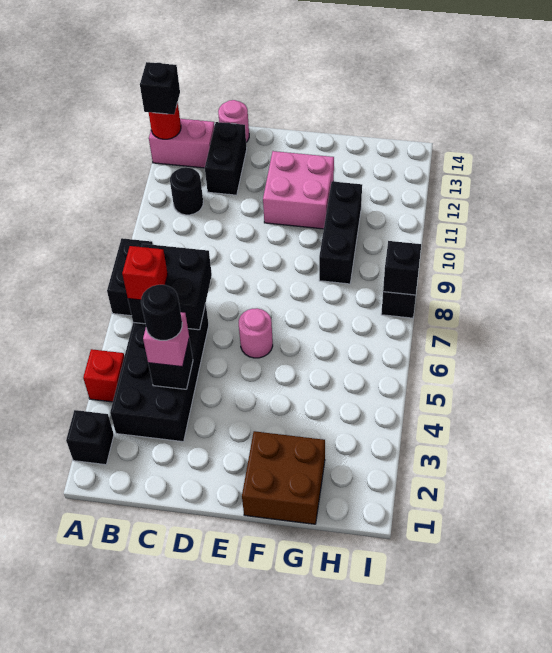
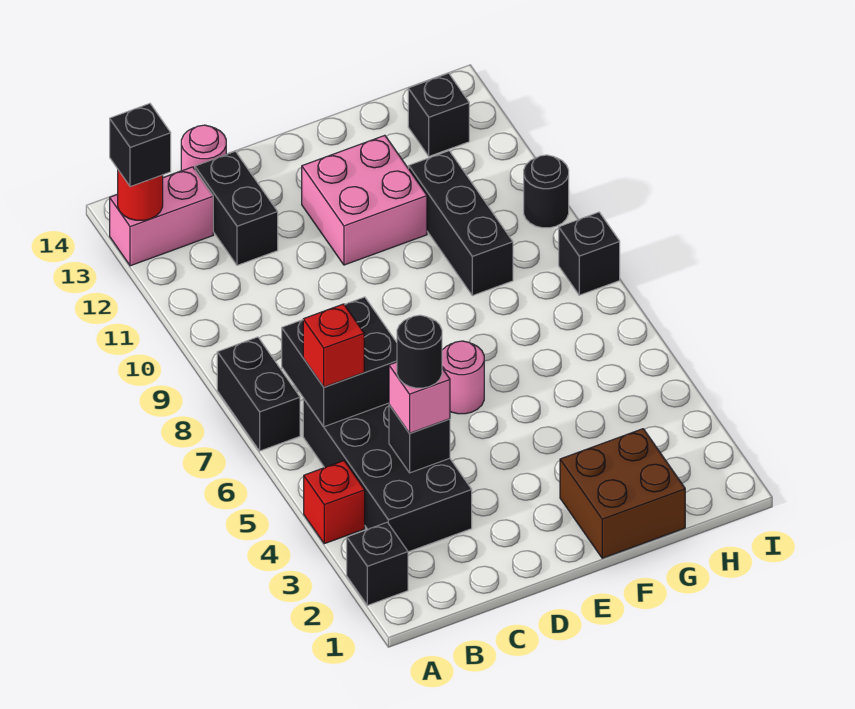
black round brick B11 level 1 -> black round brick I10 level 1
black brick I8 level 2 -> black brick H13 level 1

